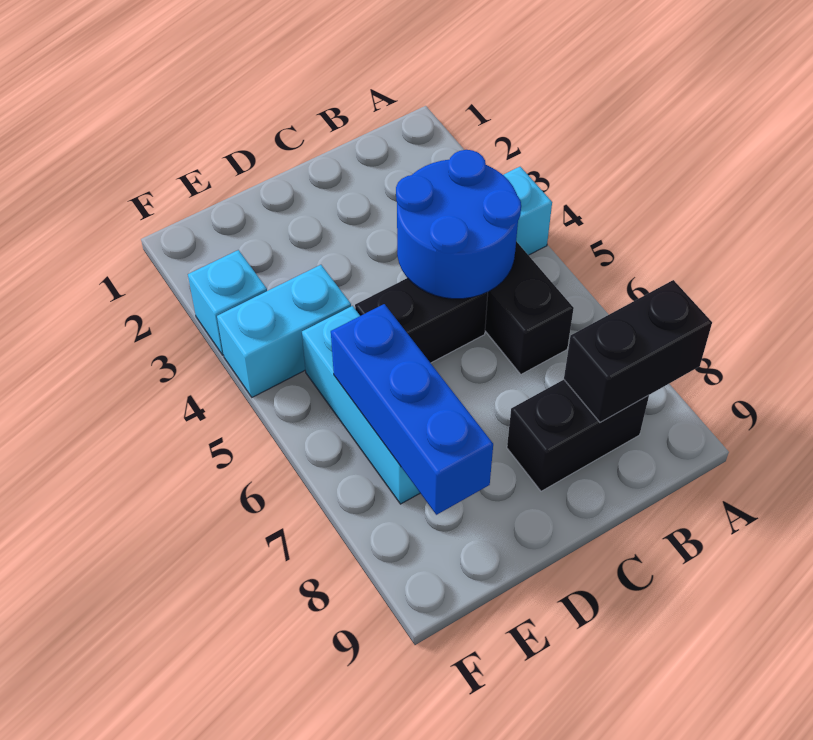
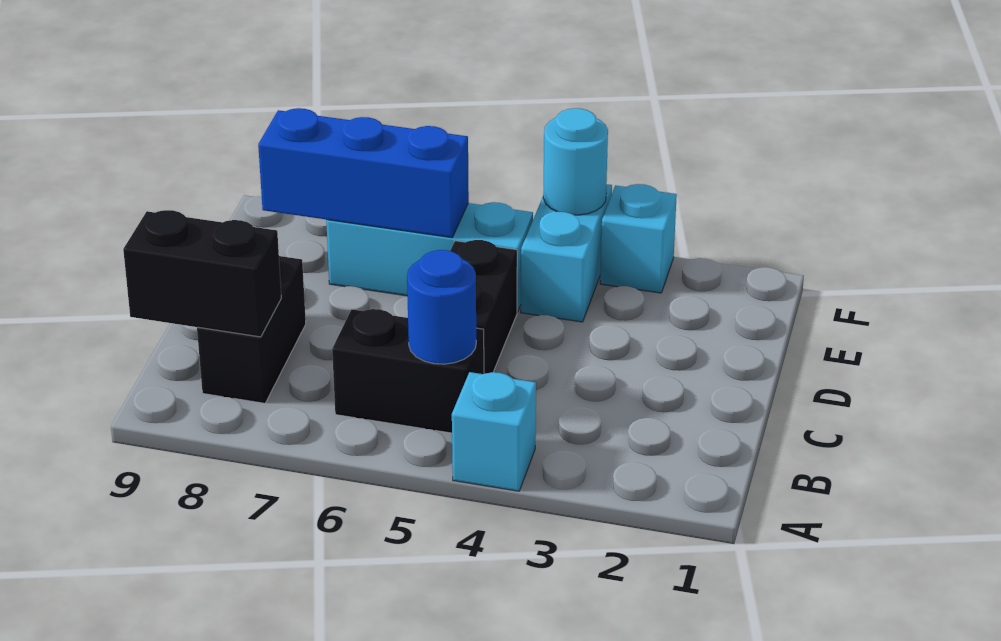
black brick A8:B8 level 2 -> black brick B8:B9 level 2
blue round brick B4:C5 level 2 -> blue round brick B5 level 2
none -> cyan round brick F4 level 2

